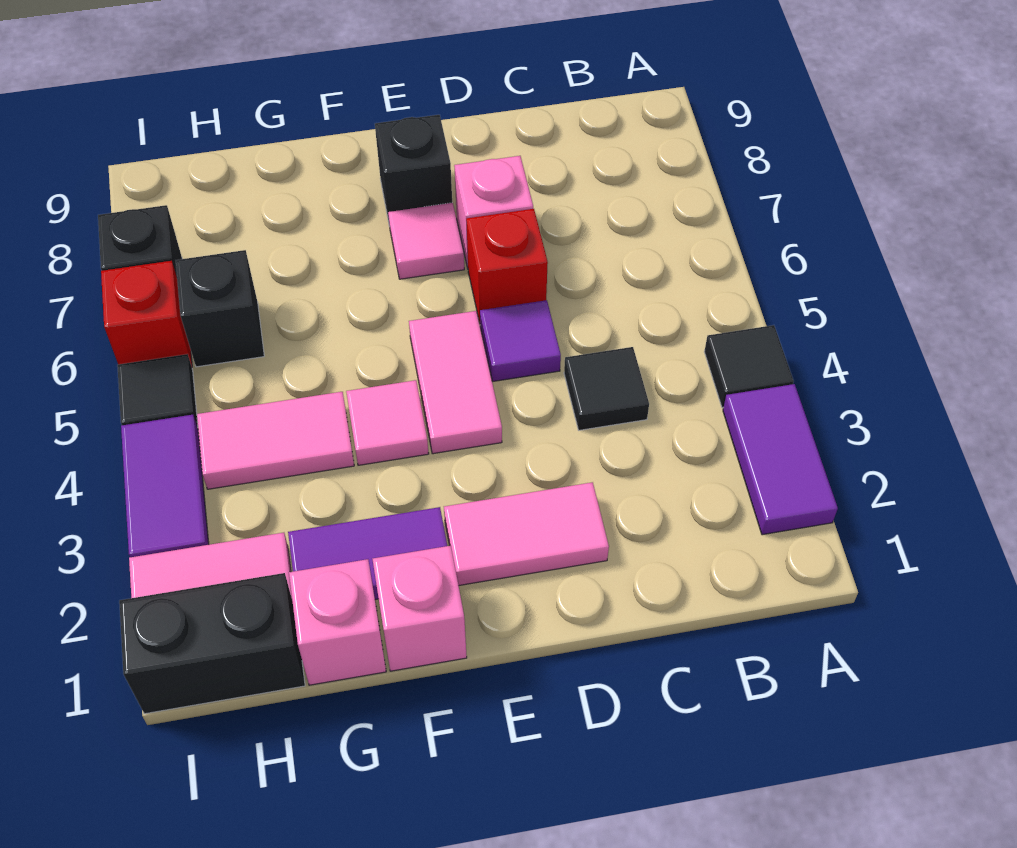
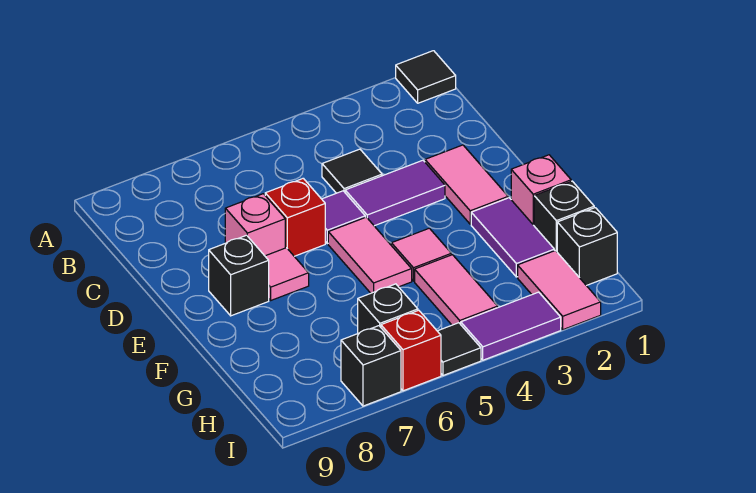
purple tile A2:A3 level 1 -> purple tile D3:D4 level 1
black tile A4 level 1 -> black tile A1 level 1
pink tile E4:E5 level 1 -> pink tile E5:F5 level 1
pink brick G1 level 1 -> black brick G1 level 1
black brick H1:I1 level 1 -> black brick H1 level 1

